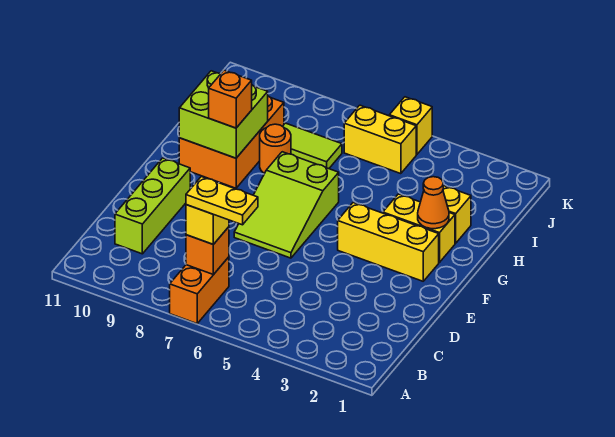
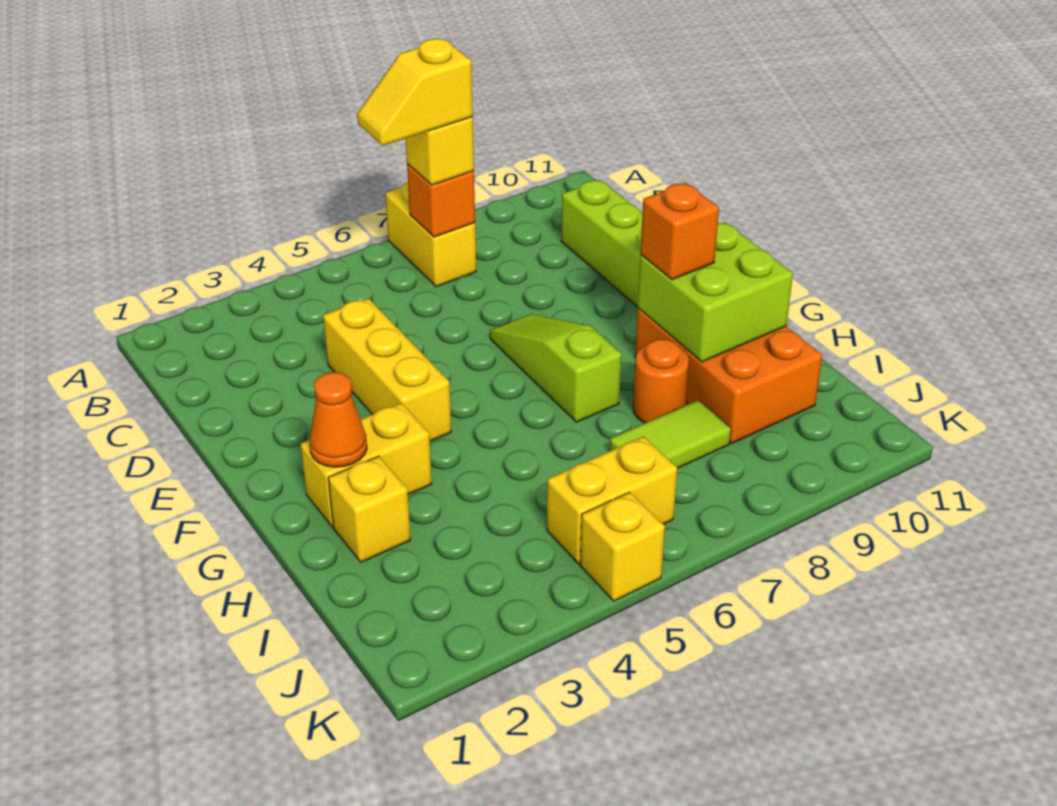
orange brick A7:B7 level 1 -> yellow brick A7:B7 level 1
yellow plate B6:B7 level 4 -> yellow slope B6:B7 level 4 top 7
lime slope E6:G7 level 1 top G -> lime slope E7:G7 level 1 top G
yellow brick F2:F4 level 1 -> yellow brick D4:F4 level 1

